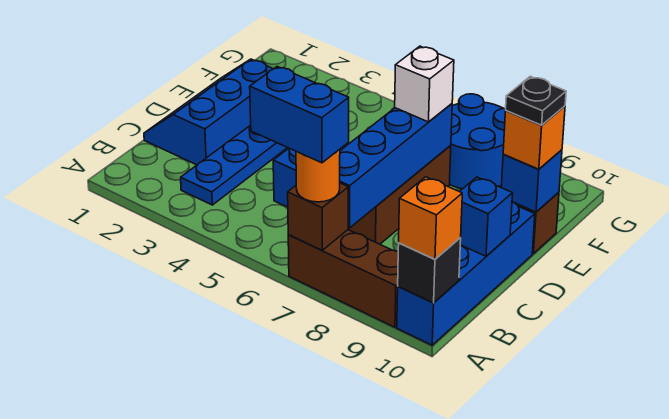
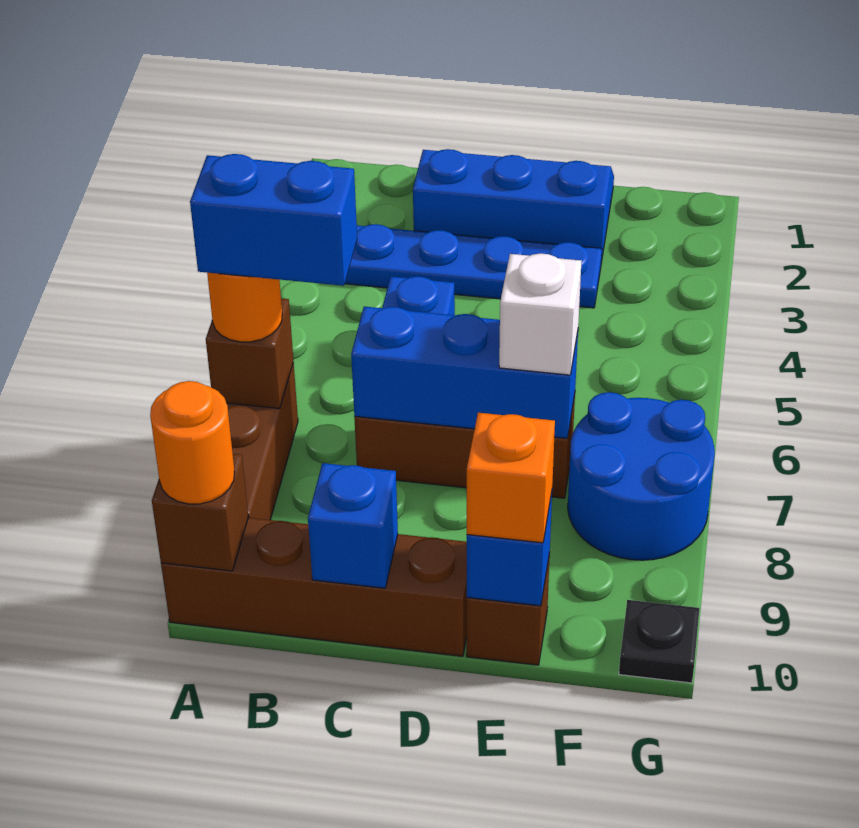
blue brick A6:A7 level 4 -> blue brick A7:B7 level 4
blue brick A10:D10 level 1 -> brown brick A10:D10 level 1
black brick A10 level 2 -> brown brick A10 level 2
orange brick A10 level 3 -> orange round brick A10 level 3
blue brick B7:E7 level 2 -> blue brick C7:E7 level 2
black plate E10 level 4 -> black plate G10 level 1

